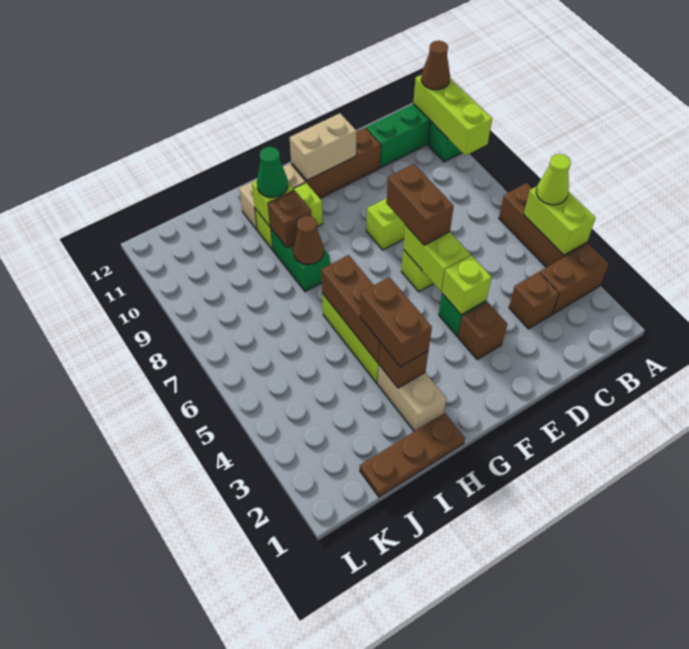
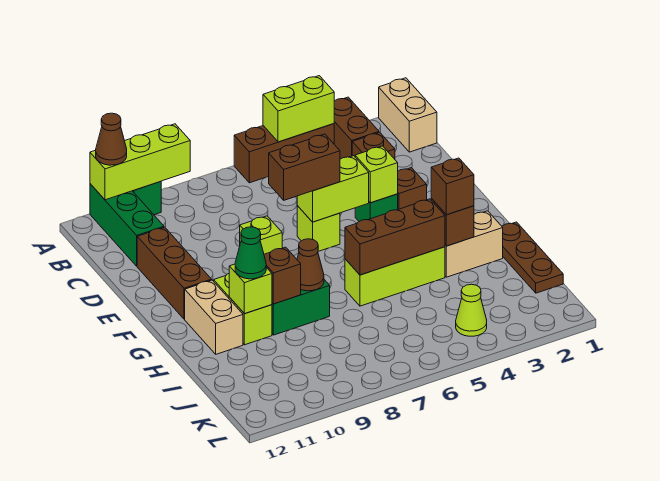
lime cone A5 level 3 -> lime cone K4 level 1
tan brick E11:F11 level 2 -> tan brick A1:B1 level 1
brown brick H3:H4 level 3 -> brown brick H3 level 3

